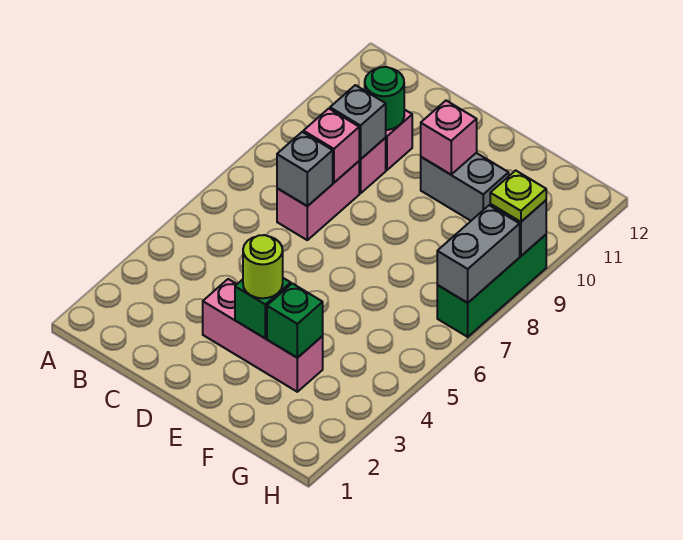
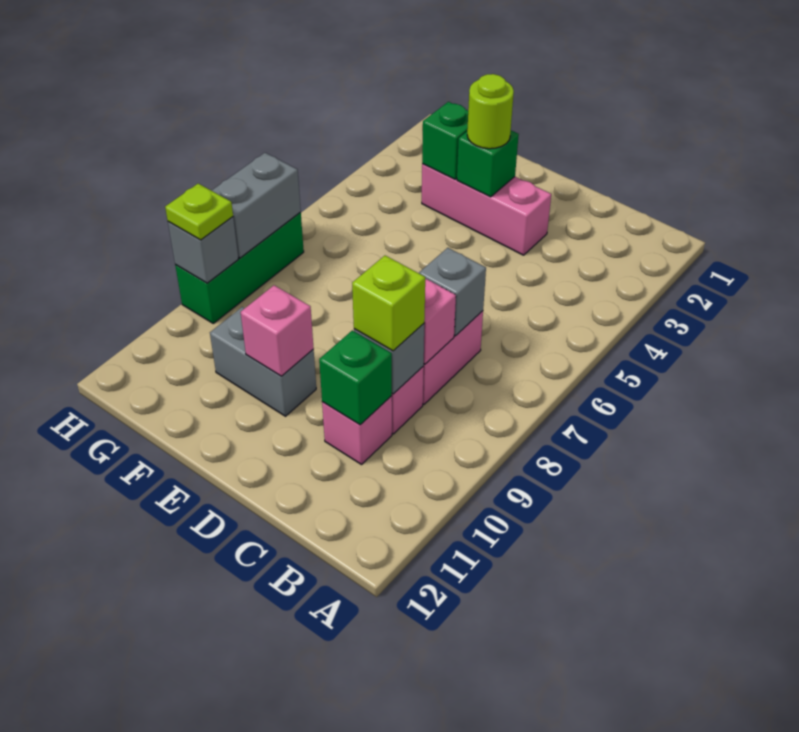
none -> lime brick C9 level 3
green round brick C10 level 2 -> green brick C10 level 2

